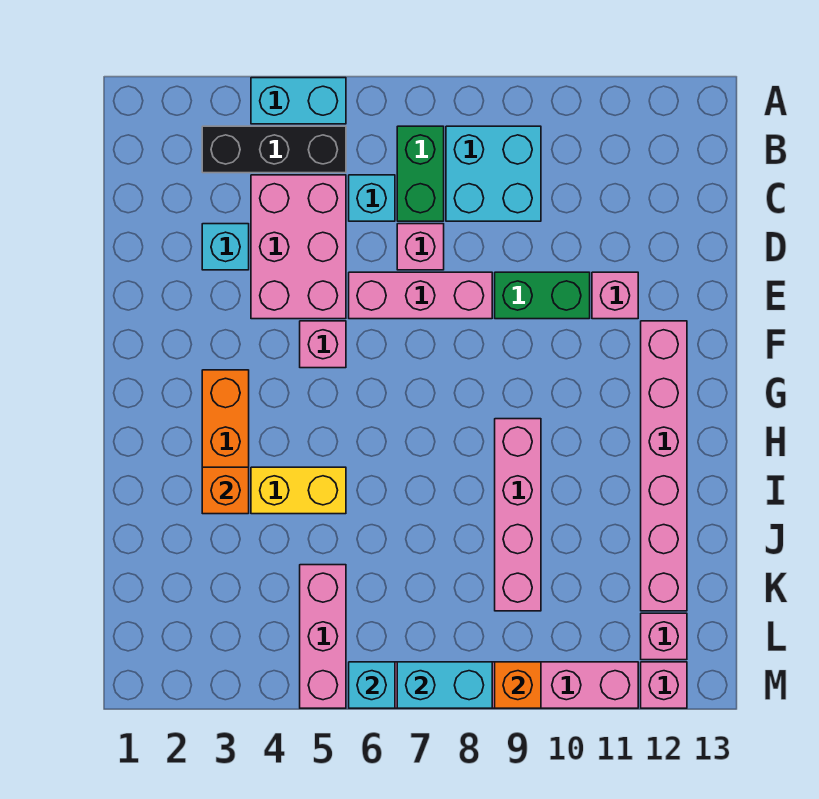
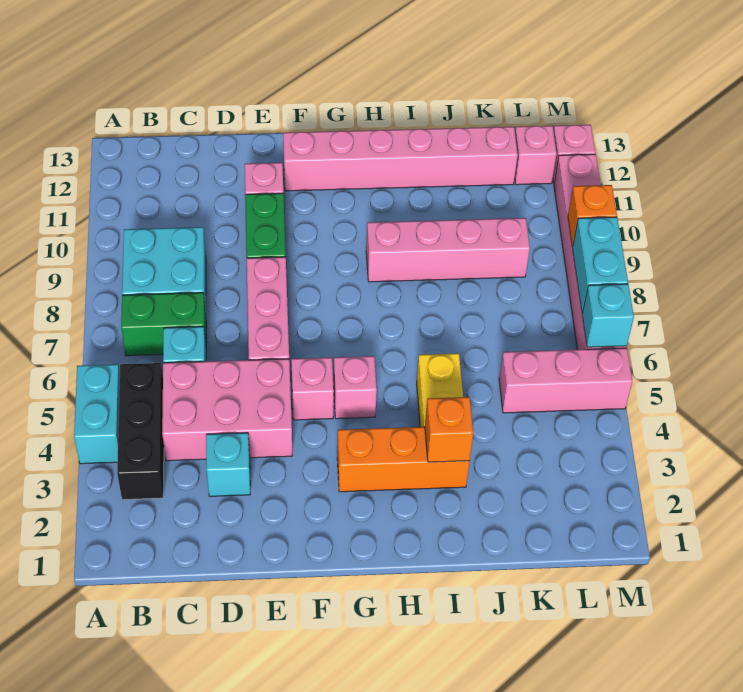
pink brick D7 level 1 -> pink brick G5 level 1

